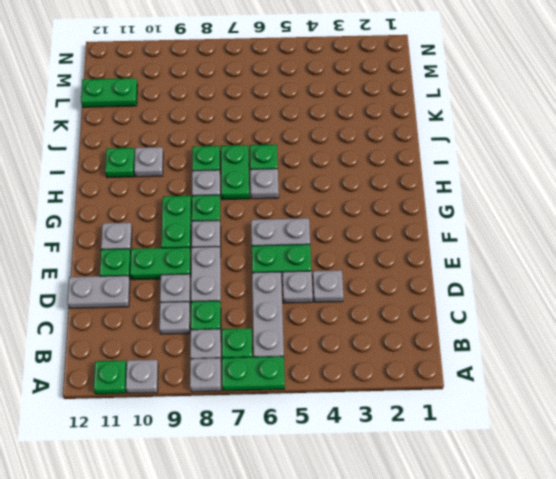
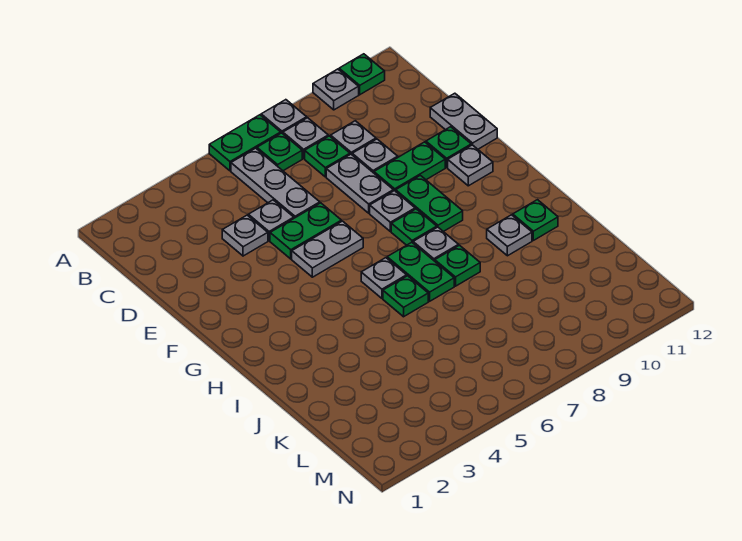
grey plate D11:D12 level 1 -> grey plate D12:E12 level 1
green plate L11:L12 level 1 -> none

